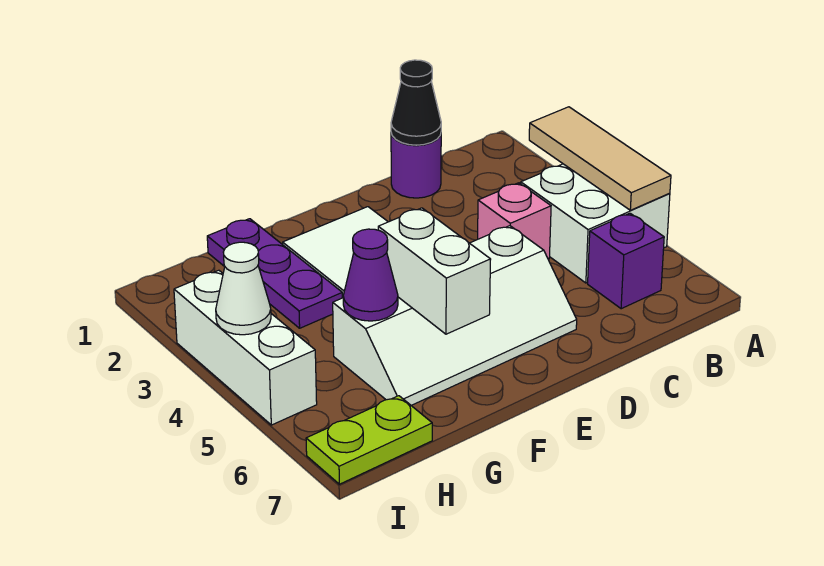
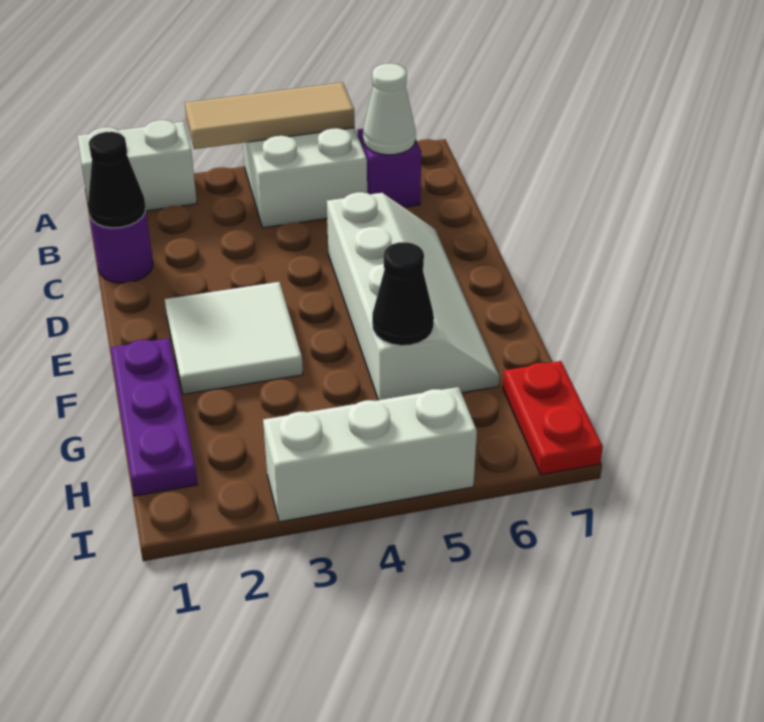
pink brick C4 level 1 -> none
white brick F5:F6 level 2 -> white brick A1:A2 level 1
purple plate G1:G3 level 1 -> purple plate F1:H1 level 1
purple cone G5 level 2 -> black cone G5 level 2
lime plate H7:I7 level 1 -> red plate H7:I7 level 1
white cone I4 level 2 -> white cone B6 level 2

